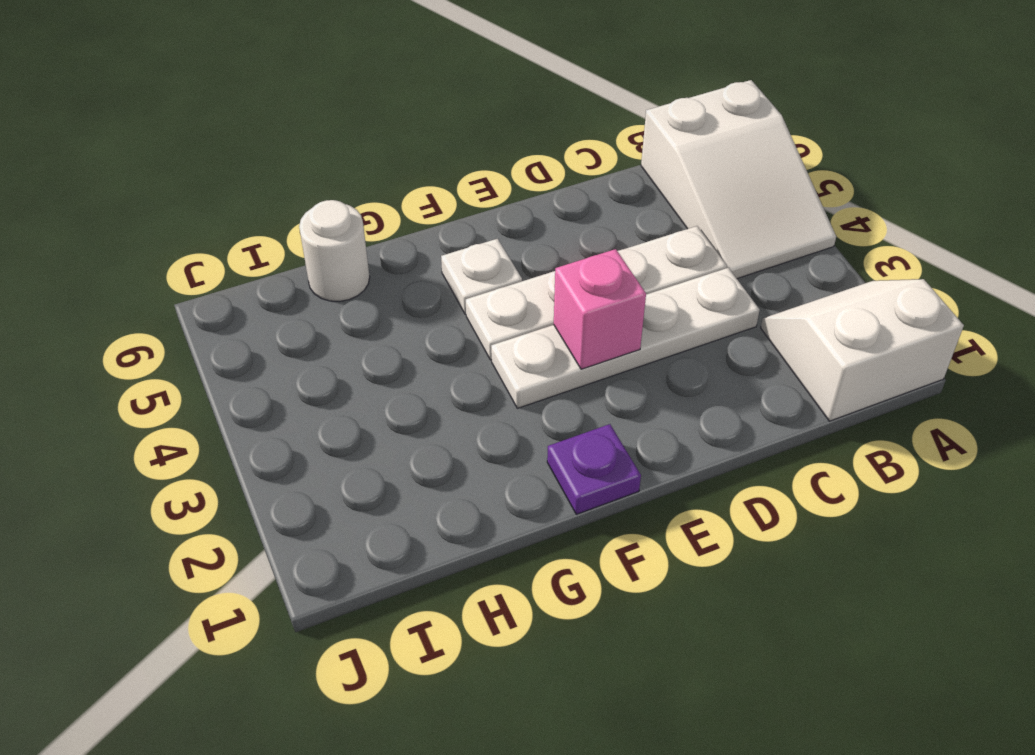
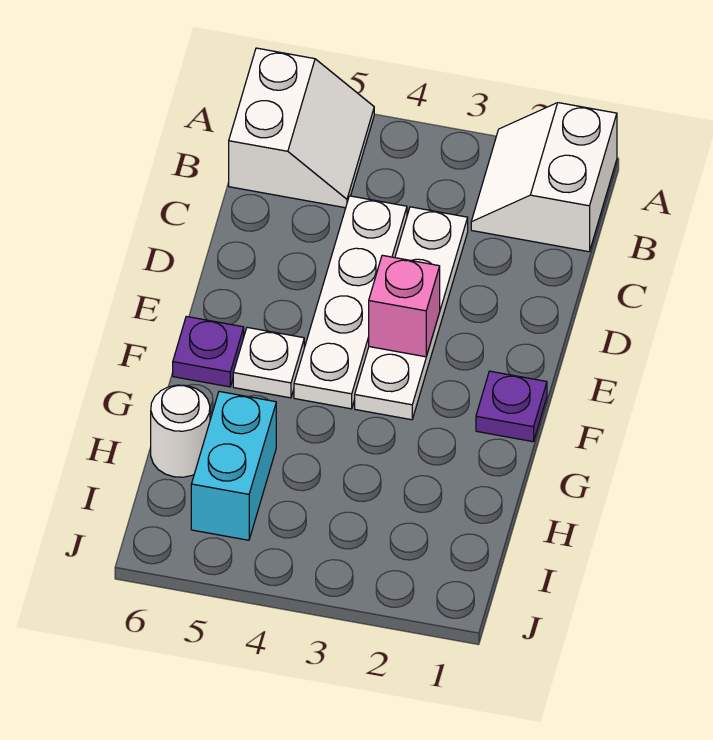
white slope A4:B6 level 1 top 6 -> white slope A5:B6 level 1 top 6
none -> purple plate F6 level 1
none -> cyan brick H5:I5 level 1

